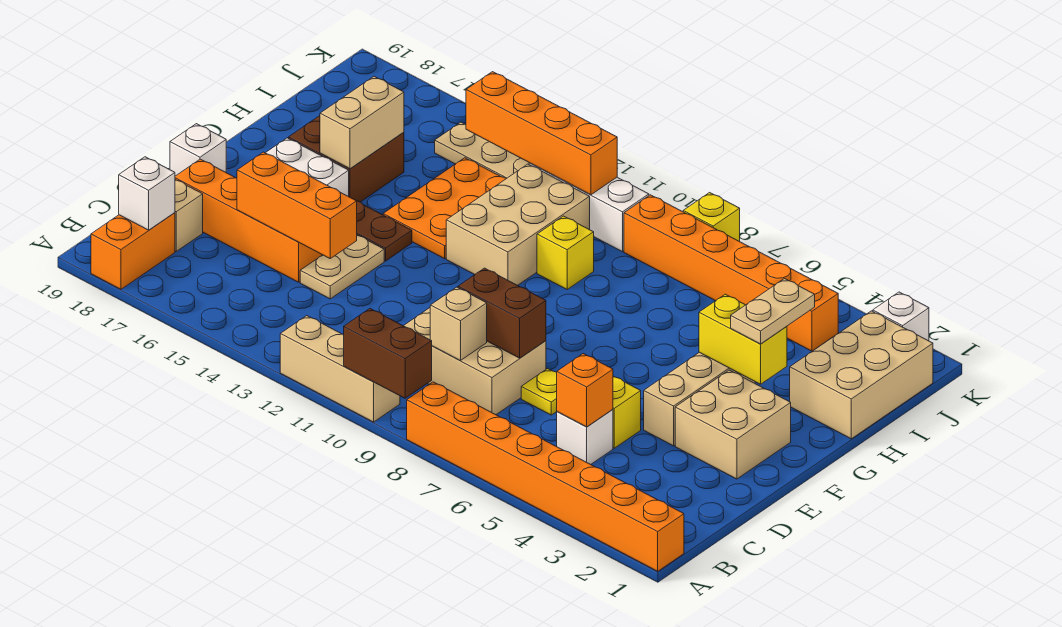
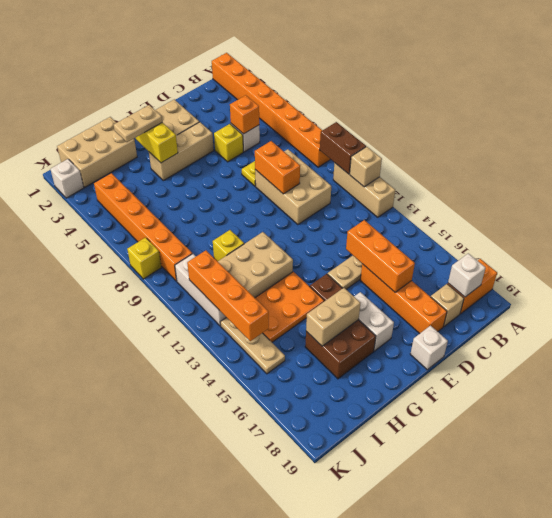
tan brick C9 level 2 -> tan brick A11 level 2
brown brick D8:D9 level 2 -> orange brick D8:D9 level 2

